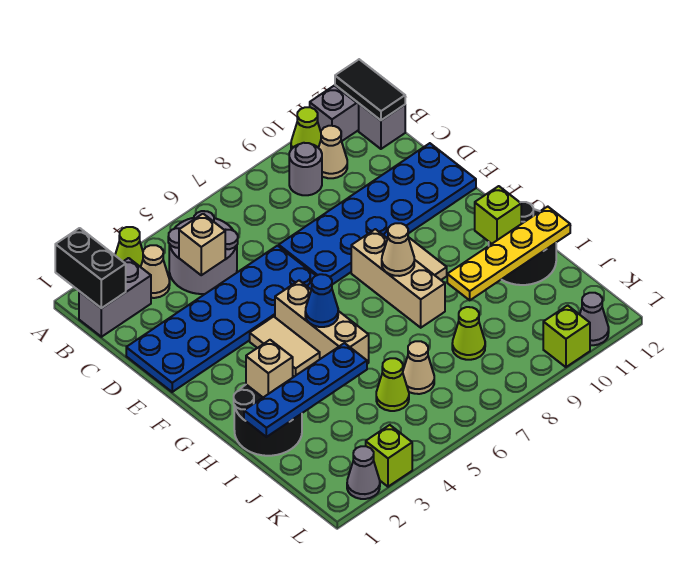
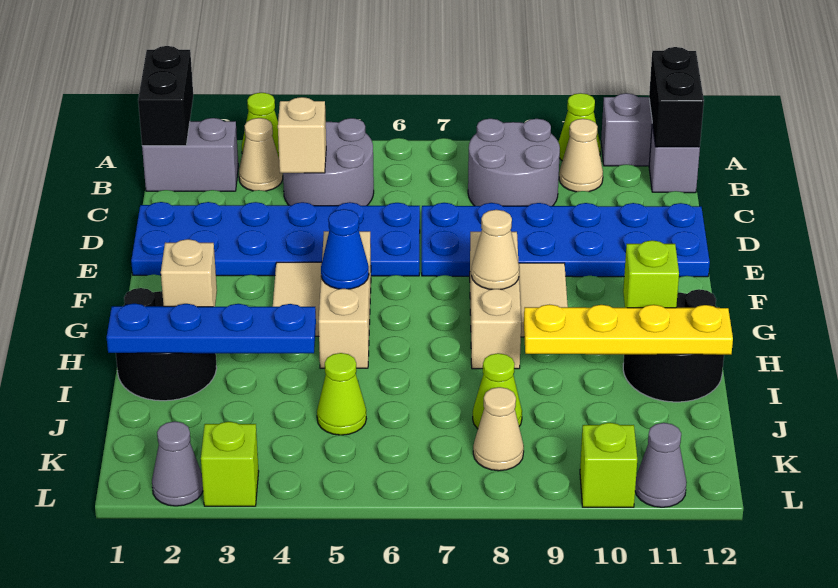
black tile A12:B12 level 2 -> black brick A12:B12 level 2
grey round brick B9 level 1 -> grey round brick B8:C9 level 1
tan cone J6 level 1 -> tan cone K8 level 1

